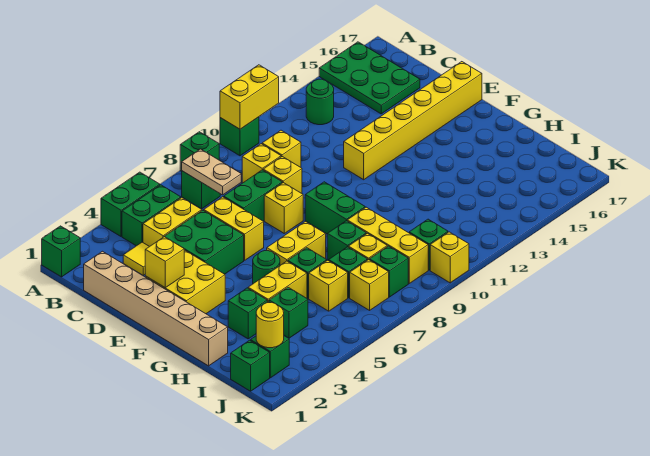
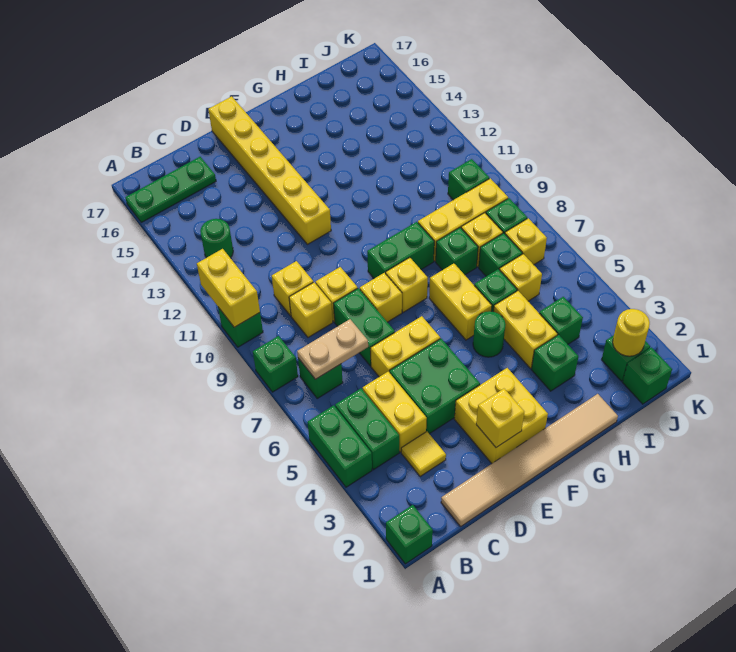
green plate A15:C16 level 1 -> green plate A16:C16 level 1
tan brick C1:H1 level 1 -> tan tile C1:H1 level 1
yellow brick K10 level 1 -> yellow brick F8 level 1

